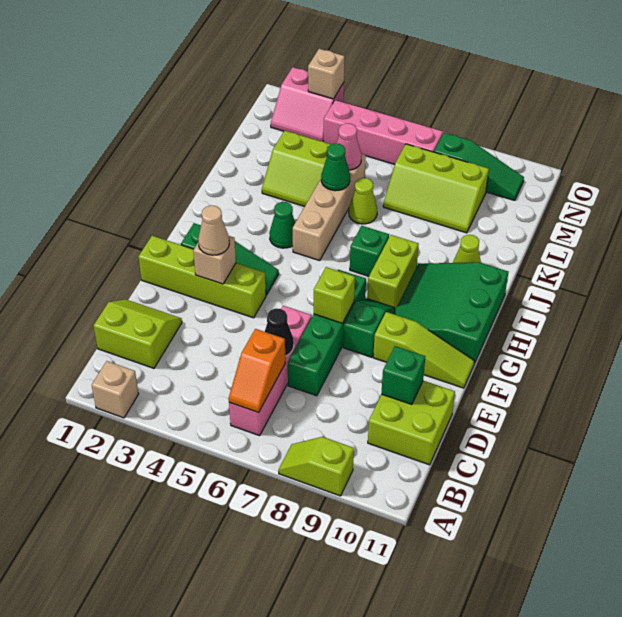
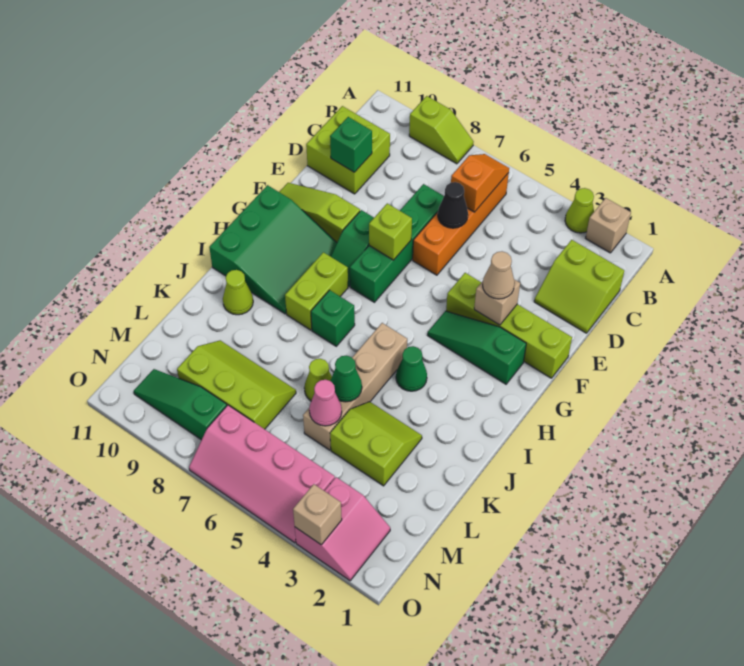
none -> lime cone A3 level 1
pink brick B6:E6 level 1 -> orange brick B6:E6 level 1
pink slope N2:O3 level 1 top O -> pink slope N2:O3 level 1 top 3

